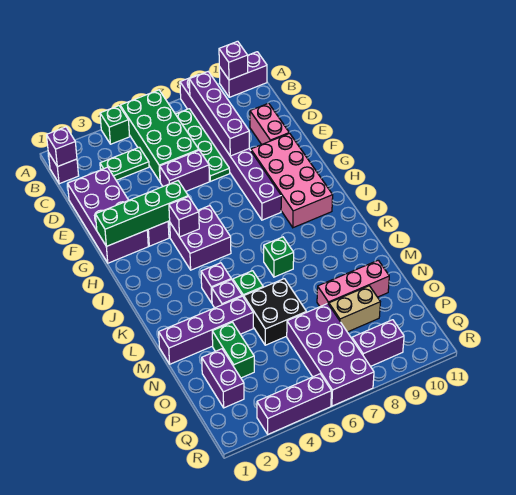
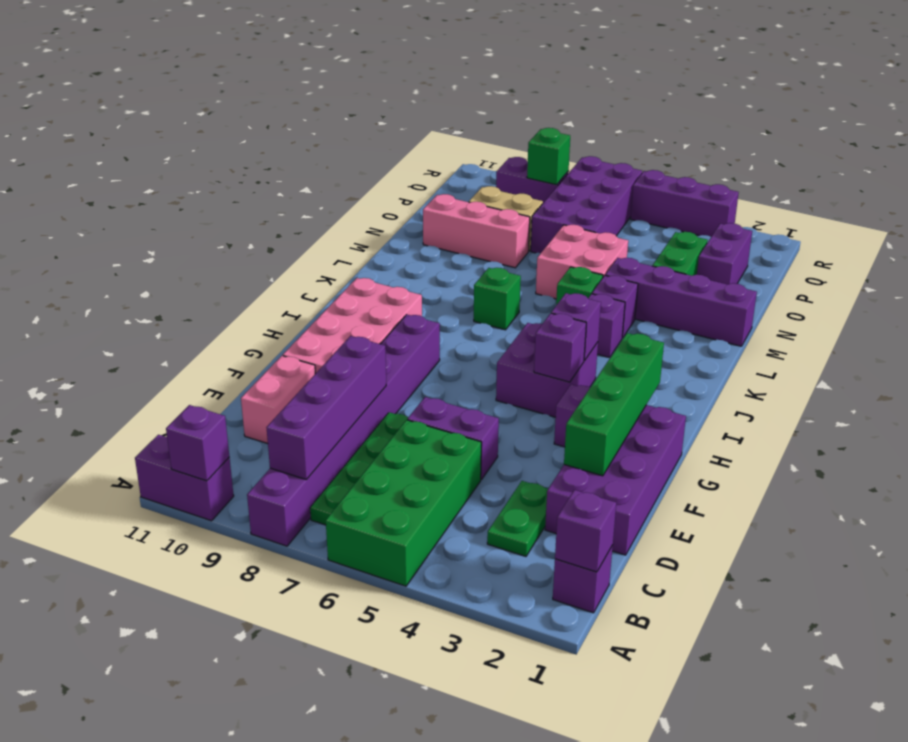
green brick A4 level 1 -> green brick Q8 level 2
green plate C3:C4 level 1 -> green plate C3:D3 level 1
green brick G1:G4 level 2 -> green brick E2:H2 level 2
none -> purple brick I4 level 2
black brick M5:N6 level 1 -> pink brick M5:N6 level 1

